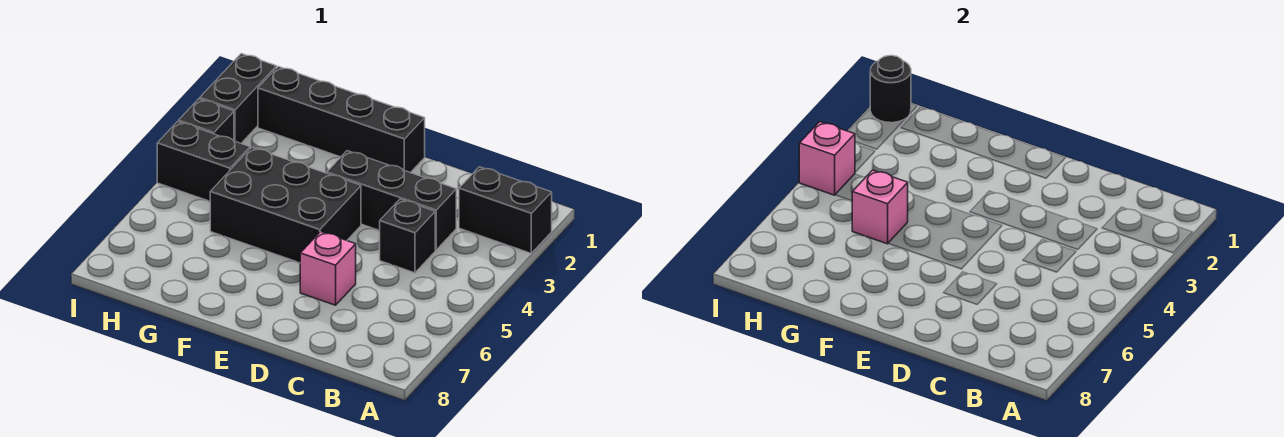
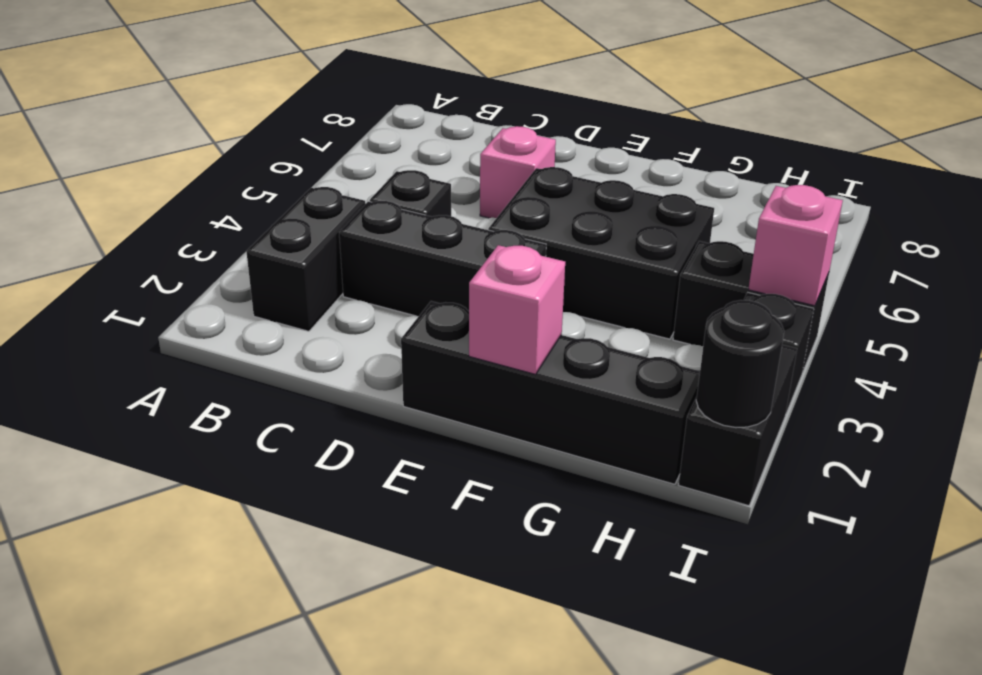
black brick A2:B2 level 1 -> black brick B2:B3 level 1
pink brick G5 level 2 -> pink brick F1 level 2

